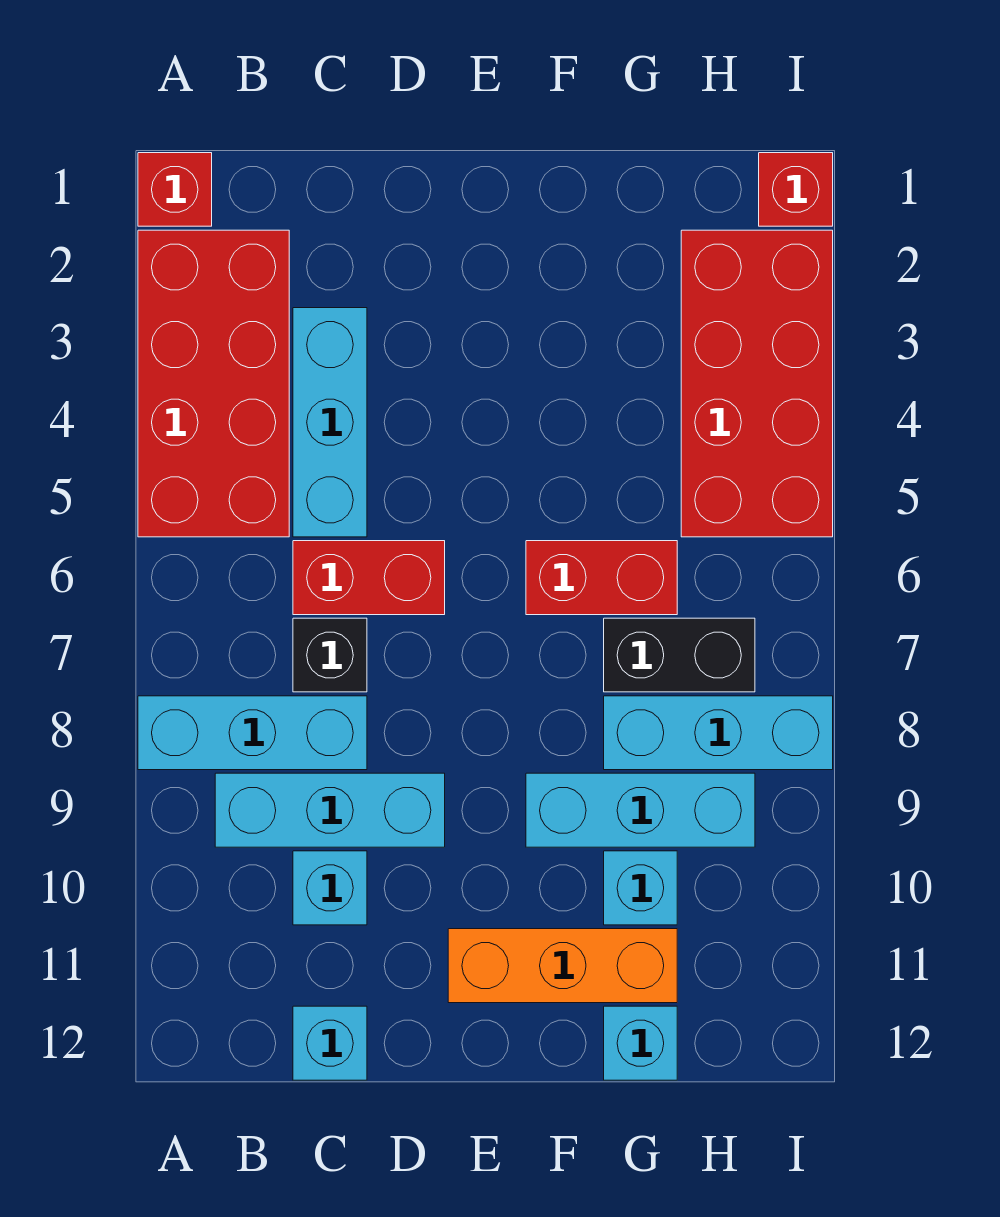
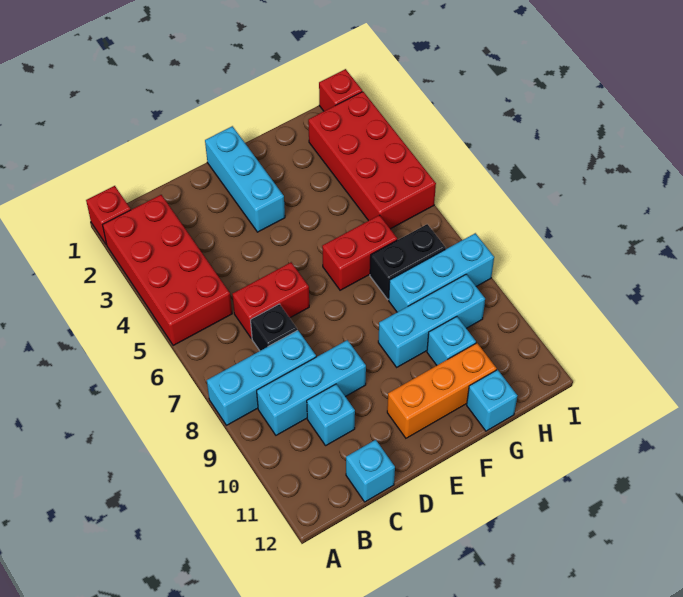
cyan brick C3:C5 level 1 -> cyan brick E1:E3 level 1

